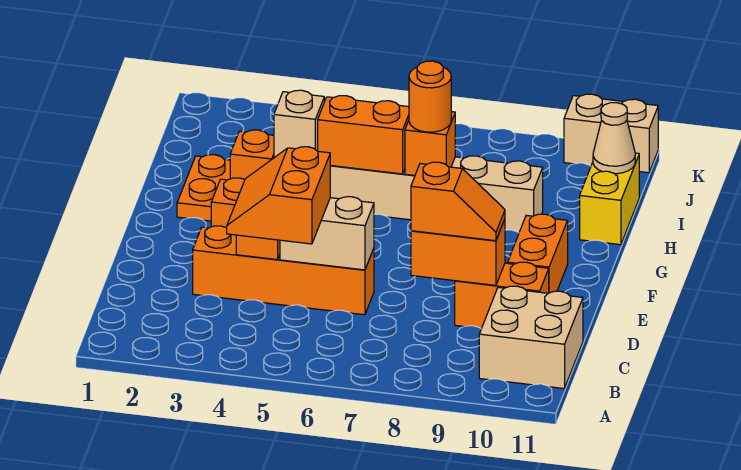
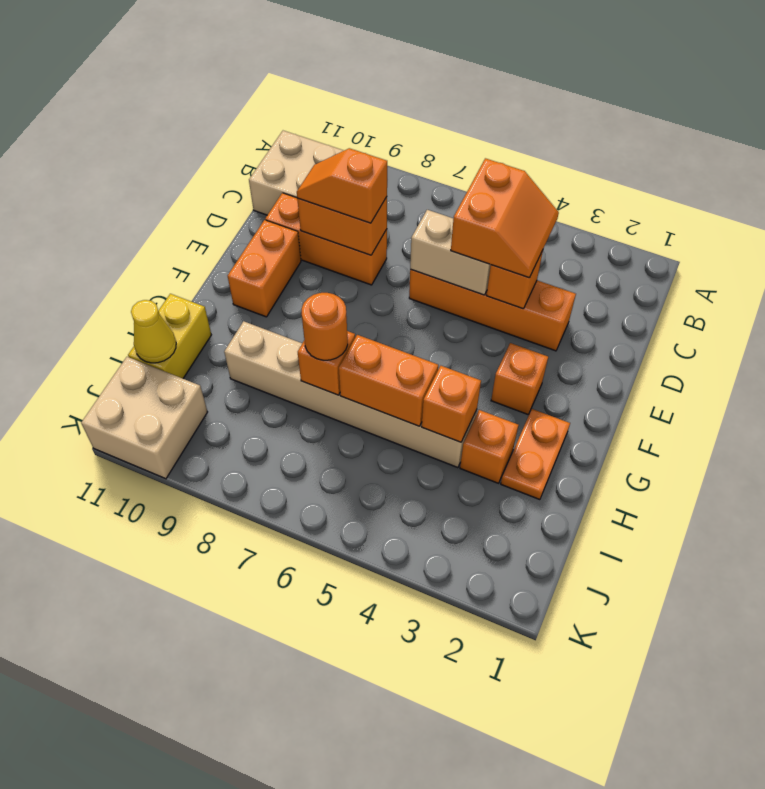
orange brick D9:D10 level 1 -> orange brick D8:D10 level 1
tan brick H4 level 2 -> orange brick H4 level 2
tan cone I11 level 2 -> yellow cone I11 level 2
tan brick K10:K11 level 1 -> tan brick J10:K11 level 1

